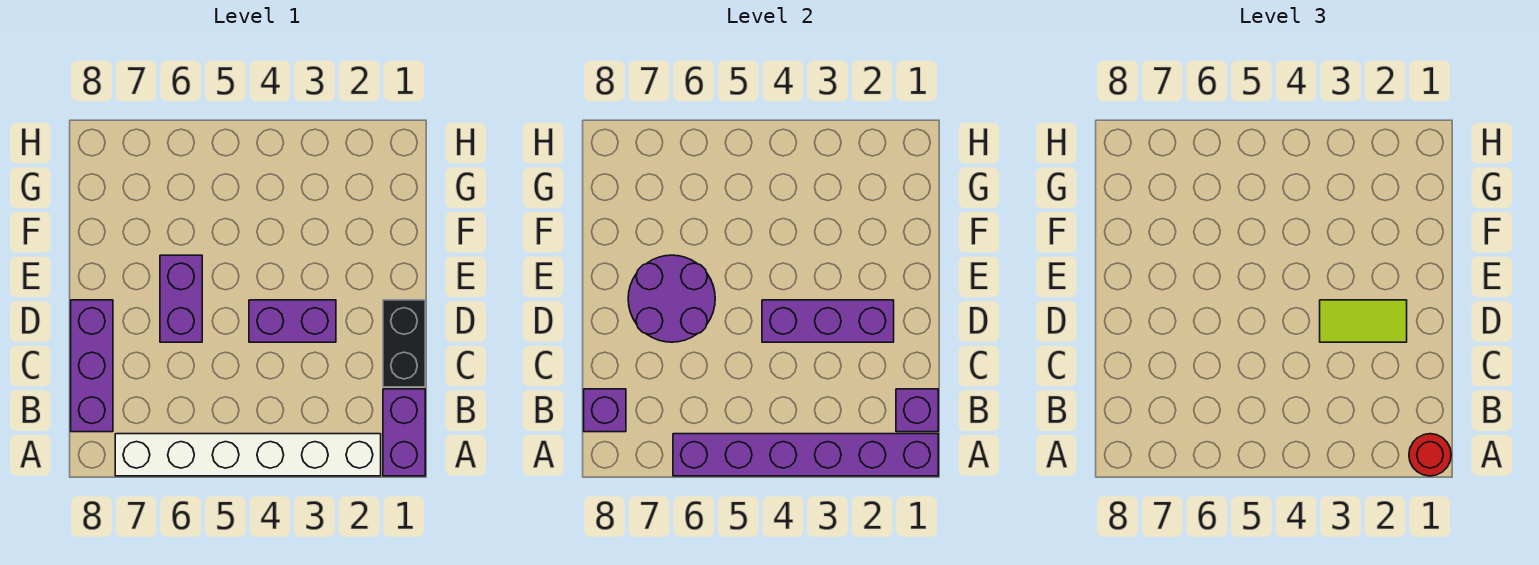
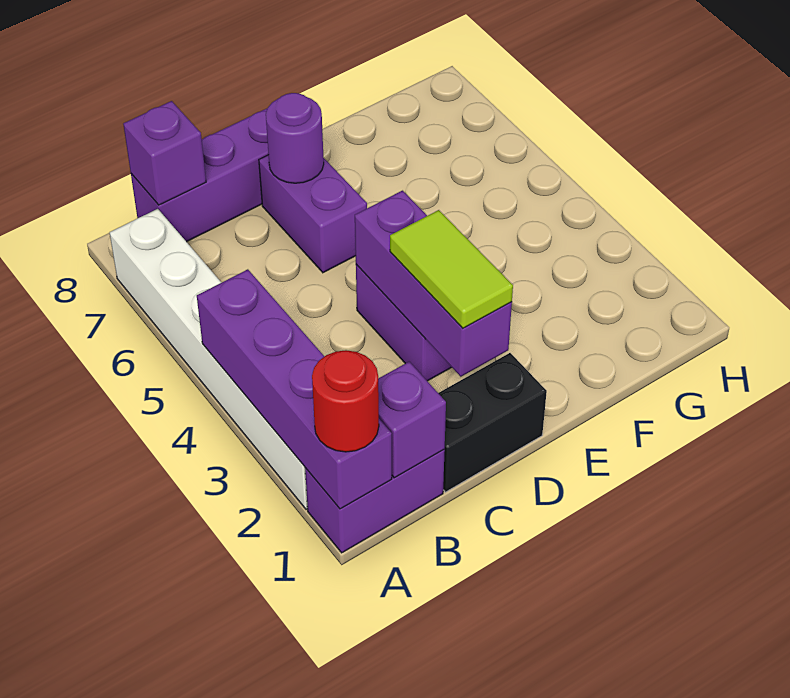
purple brick A1:A6 level 2 -> purple brick A1:A4 level 2
purple brick D6:E6 level 1 -> purple brick D6:D7 level 1
purple round brick D6:E7 level 2 -> purple round brick D7 level 2

